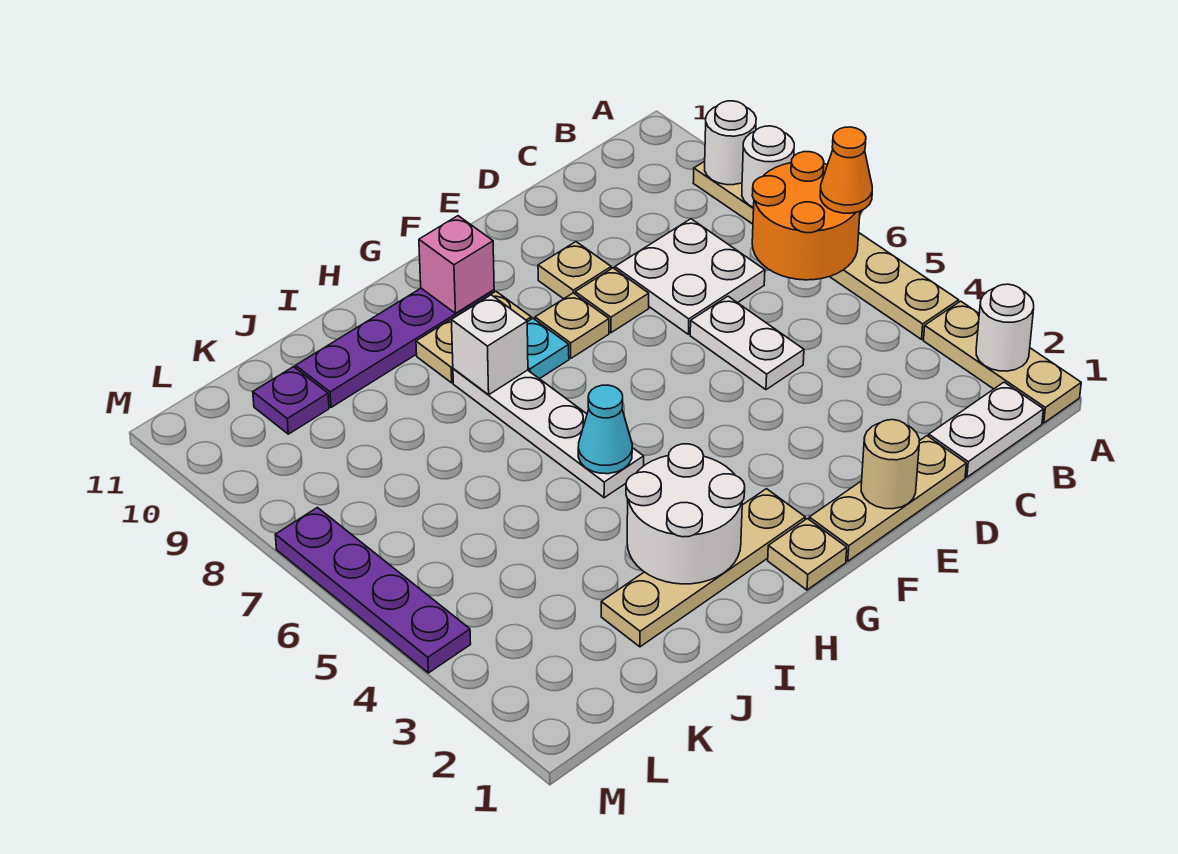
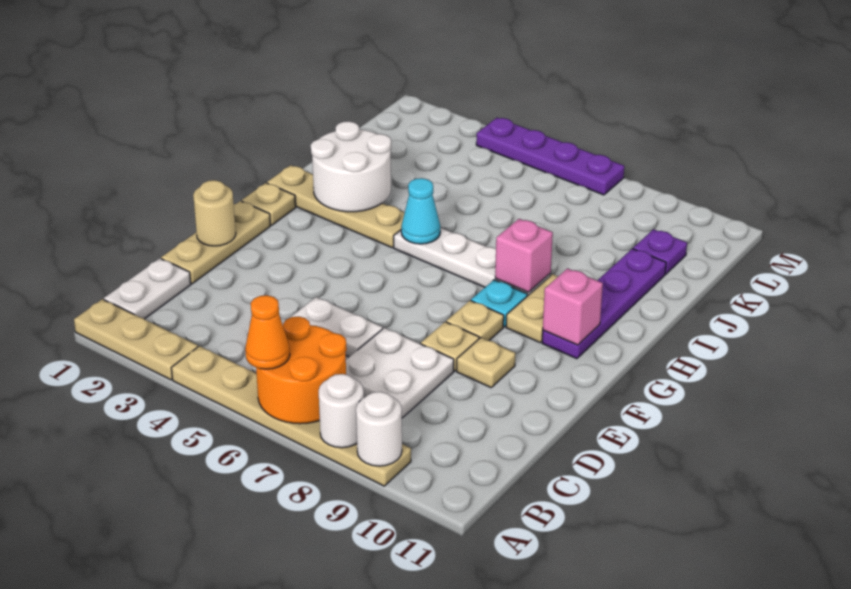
white round brick A2 level 2 -> none
tan plate G2:J2 level 1 -> tan plate H1:H4 level 1
white brick H8 level 2 -> pink brick H8 level 2

